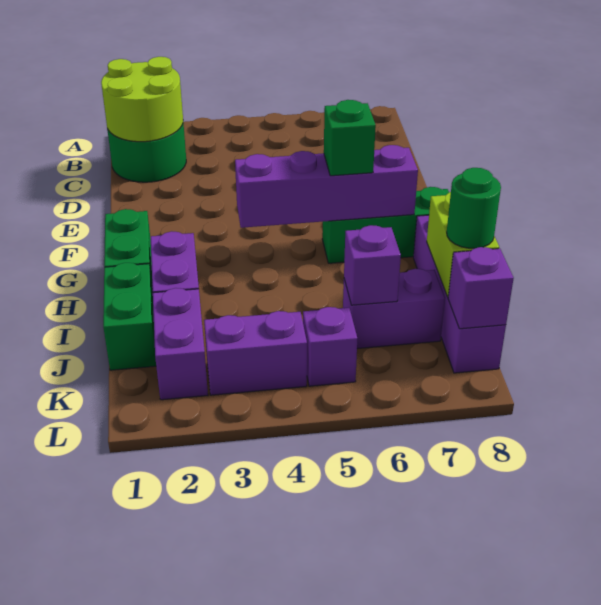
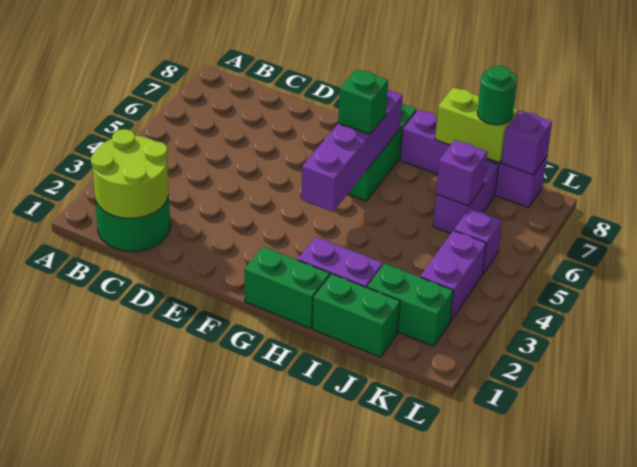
purple brick J2:K2 level 1 -> green brick J2:K2 level 1

